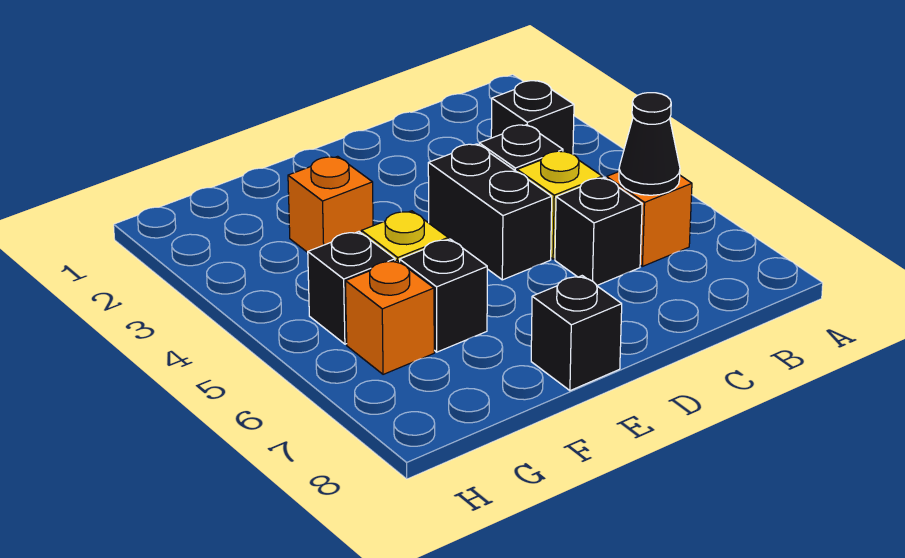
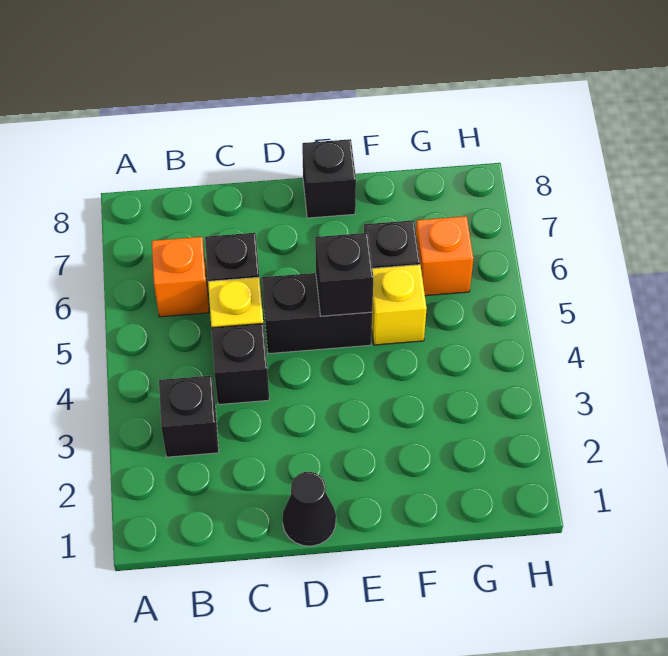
black cone B6 level 2 -> black cone D1 level 1
black brick D4:D5 level 1 -> black brick D5:E5 level 1
orange brick F3 level 1 -> none
black brick G5 level 1 -> black brick E5 level 2

